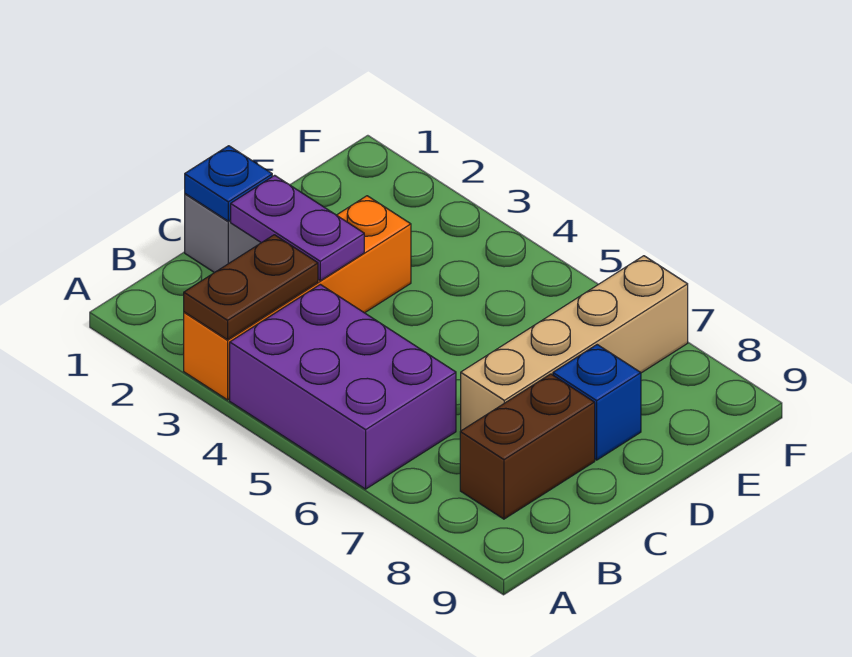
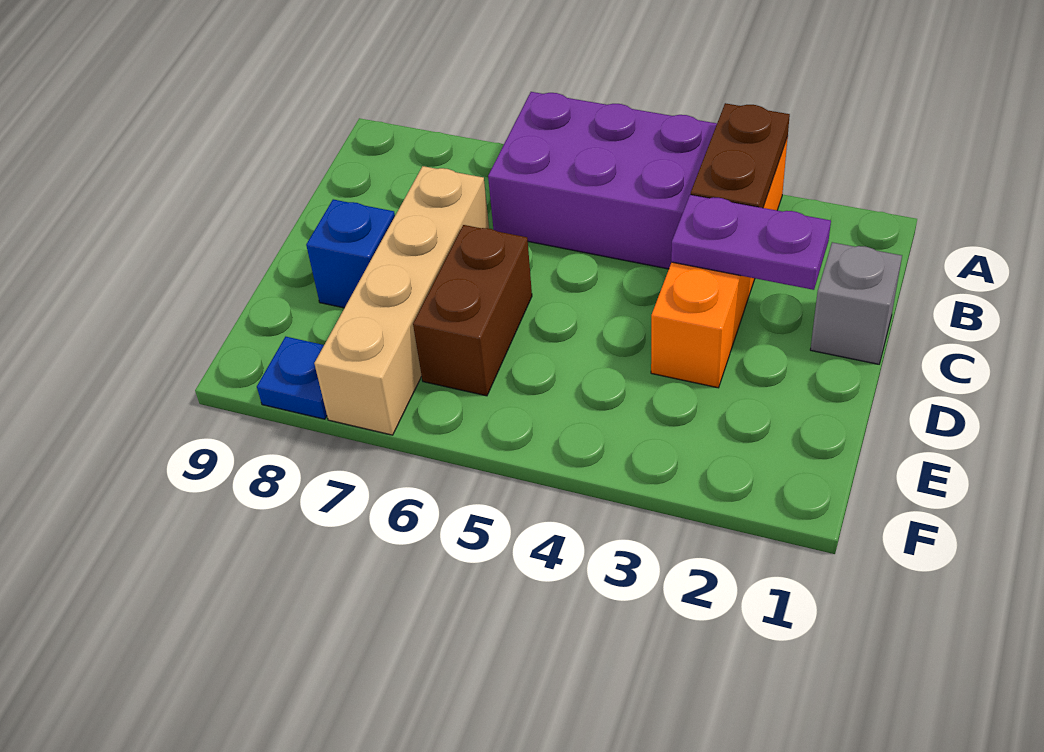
brown brick B8:C8 level 1 -> brown brick D6:E6 level 1
blue plate C1 level 2 -> blue plate F8 level 1

